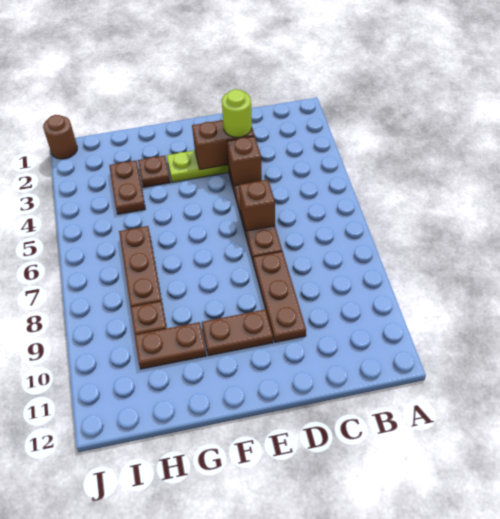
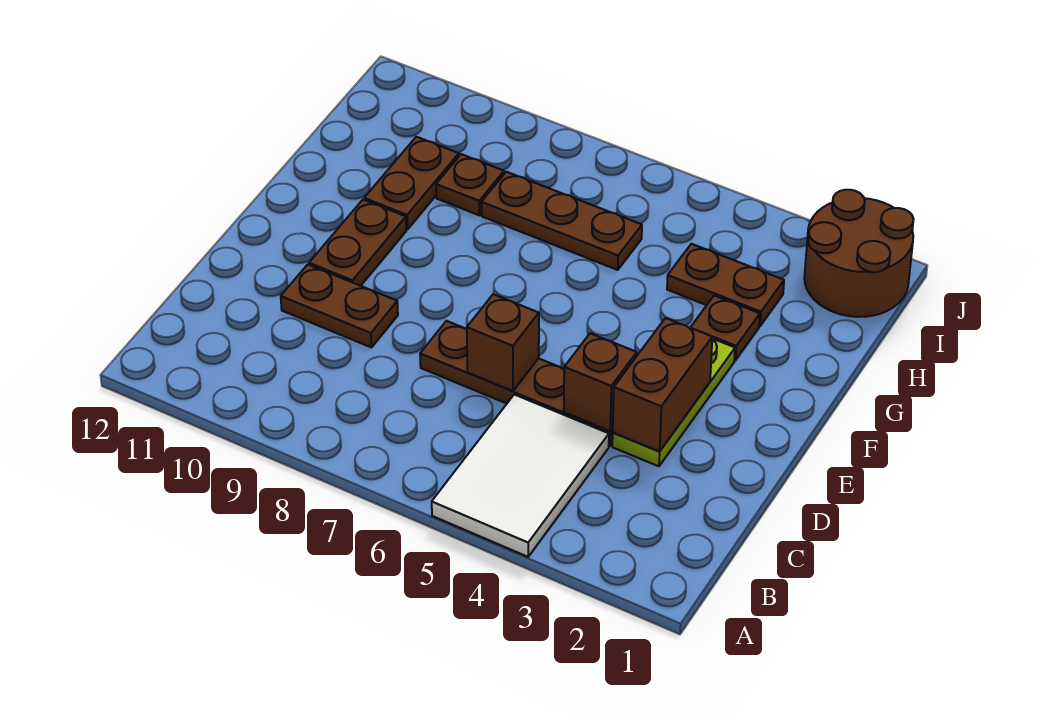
none -> white tile A4:C5 level 1
lime round brick D3 level 3 -> none
brown plate D8:D10 level 1 -> brown plate D9:D10 level 1
brown round brick J1 level 1 -> brown round brick I1:J2 level 1

